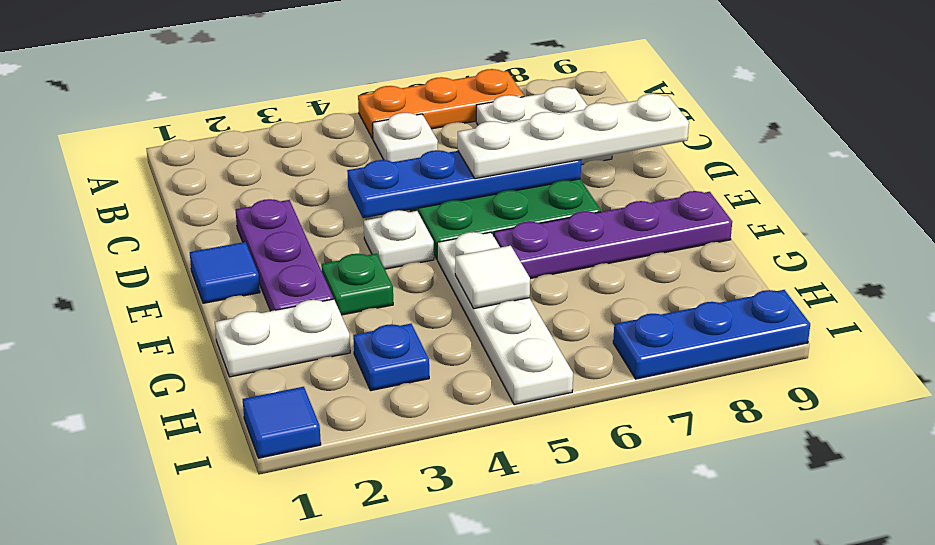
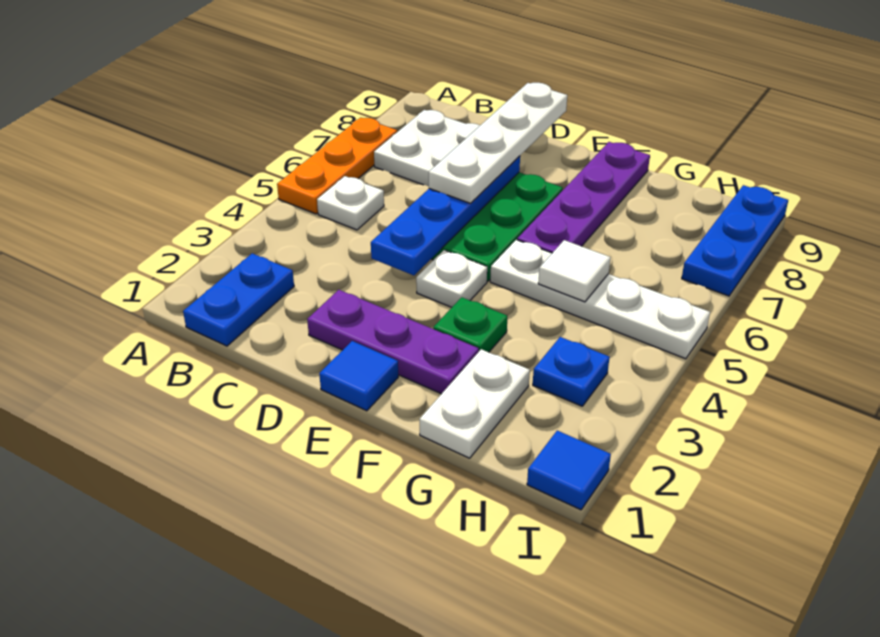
none -> blue plate B1:B2 level 1

